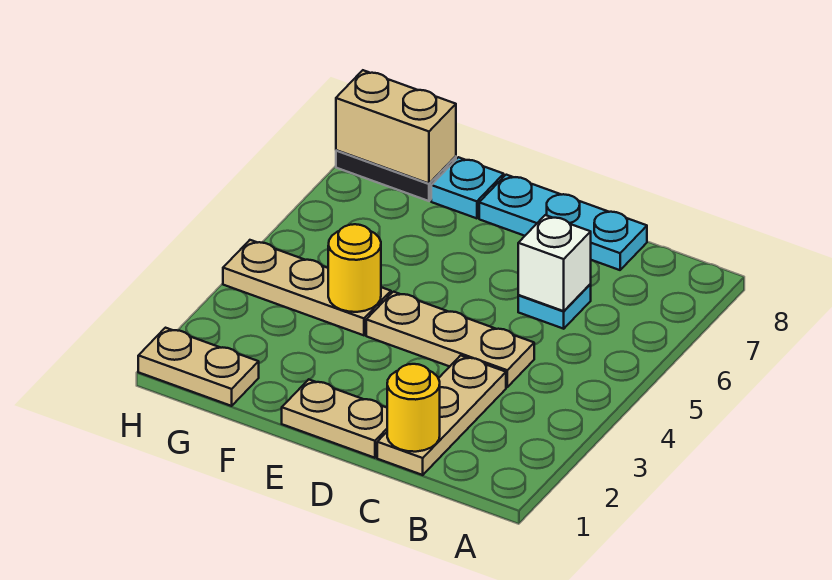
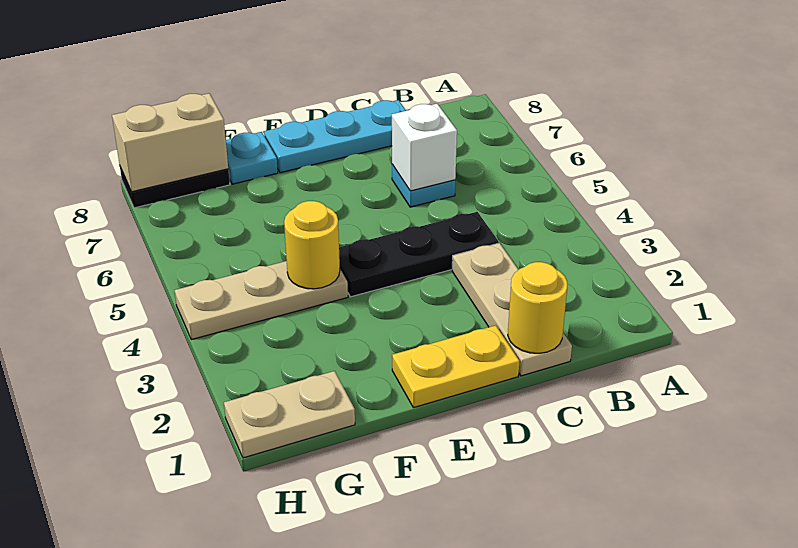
tan plate C4:E4 level 1 -> black plate C4:E4 level 1
tan plate D1:E1 level 1 -> yellow plate D1:E1 level 1

